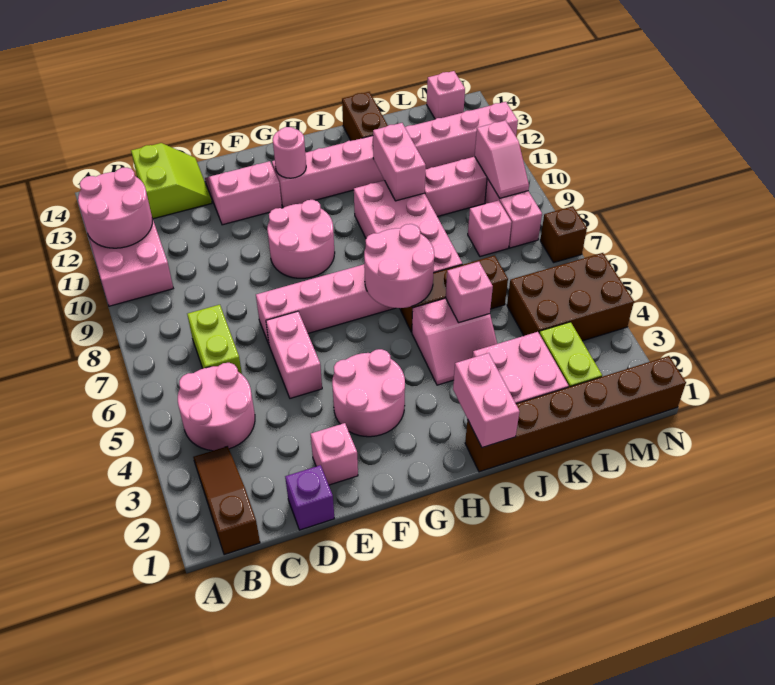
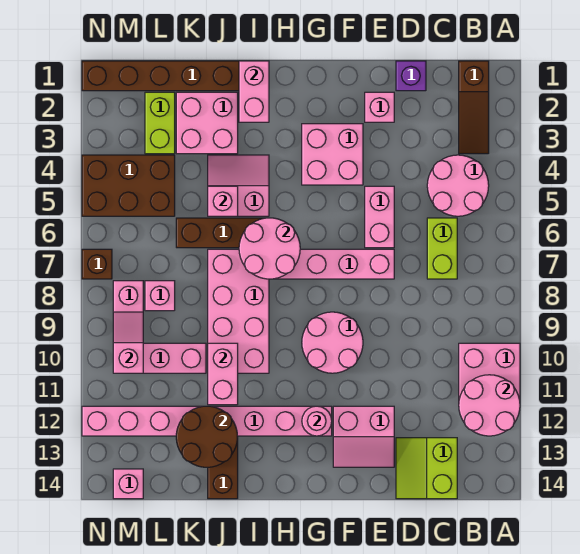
pink round brick F3:G4 level 1 -> pink brick F3:G4 level 1
none -> brown round brick J12:K13 level 2

